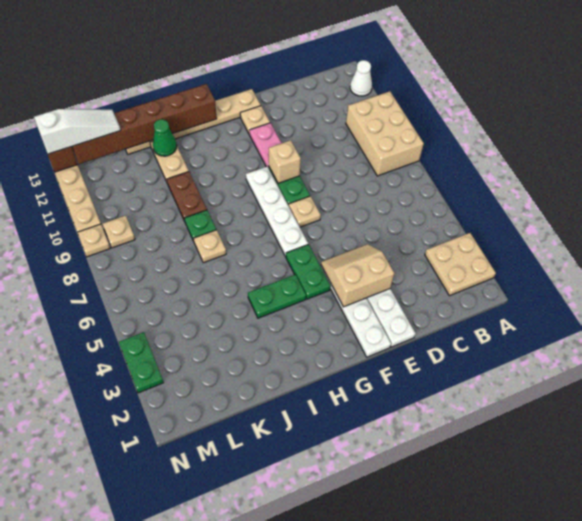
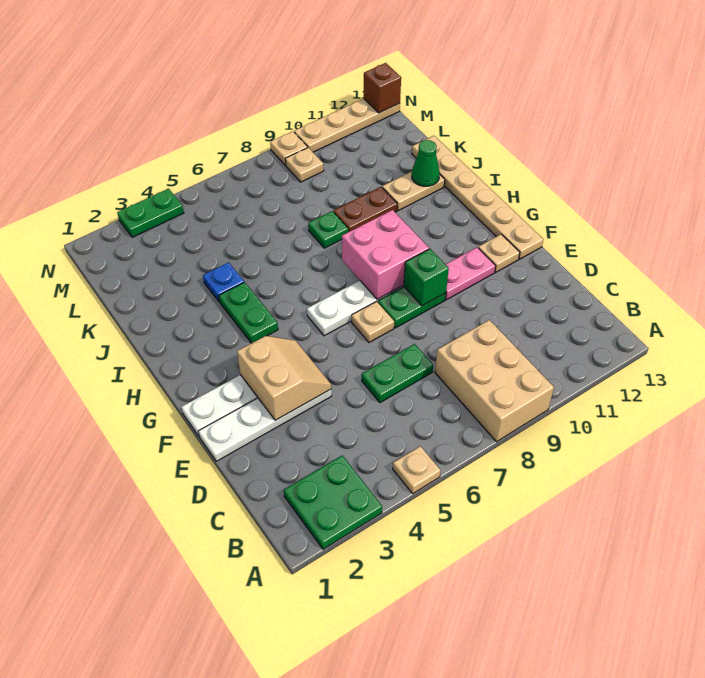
tan plate A2:B3 level 1 -> green plate A2:B3 level 1
tan brick A8:B10 level 1 -> tan brick A8:C9 level 1
white cone A12 level 1 -> none
tan brick F9 level 2 -> green brick F9 level 2
green plate G4:G5 level 1 -> green plate D6:D7 level 1
none -> pink brick G8:H9 level 2
brown brick H13:M13 level 2 -> none
none -> blue plate J4 level 1
tan plate J7 level 1 -> tan plate A5 level 1
white slope L13:N13 level 3 top N -> none

